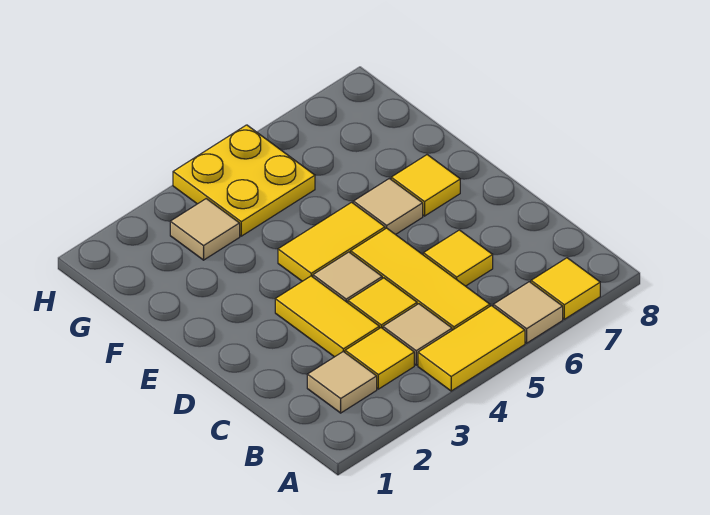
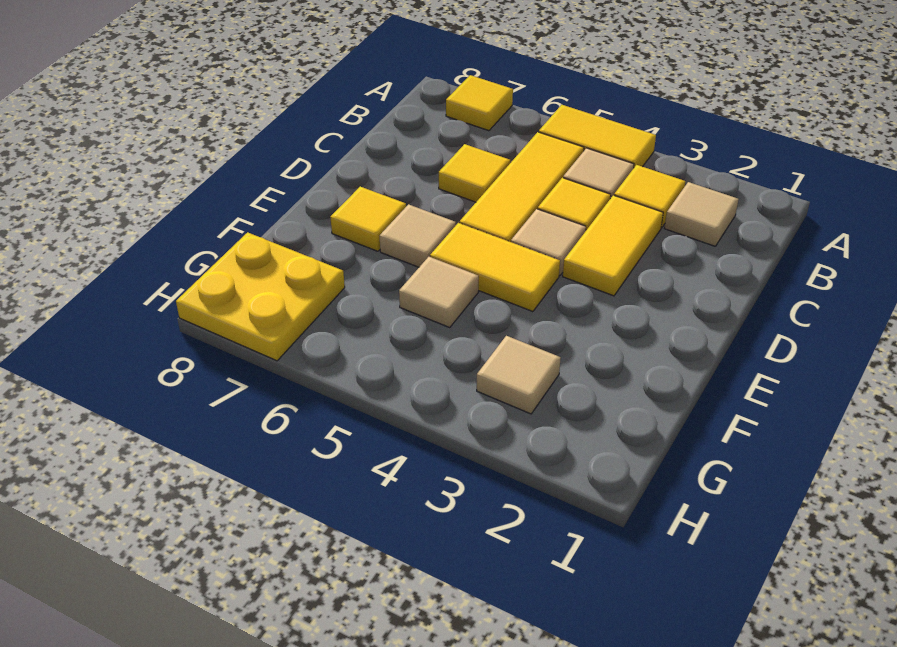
tan tile A6 level 1 -> tan tile F5 level 1
yellow plate G4:H5 level 1 -> yellow plate G7:H8 level 1

